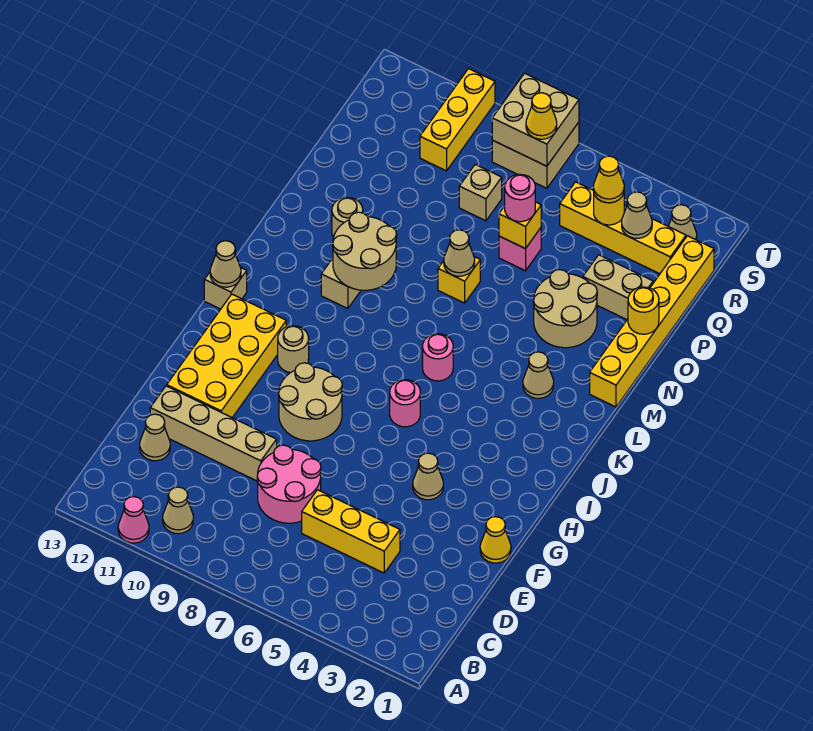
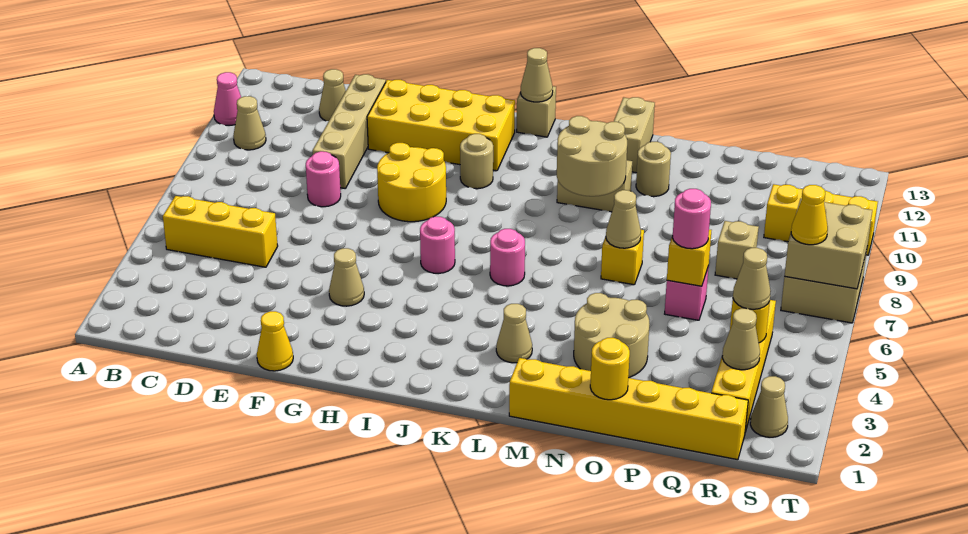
yellow brick D4:D6 level 1 -> yellow brick B5:D5 level 1
pink round brick D7:E8 level 1 -> pink round brick E8 level 1
tan round brick G8:H9 level 1 -> yellow round brick G8:H9 level 1
tan brick P2:P3 level 1 -> tan brick M12:M13 level 1
yellow cone R4 level 3 -> tan cone R4 level 3

